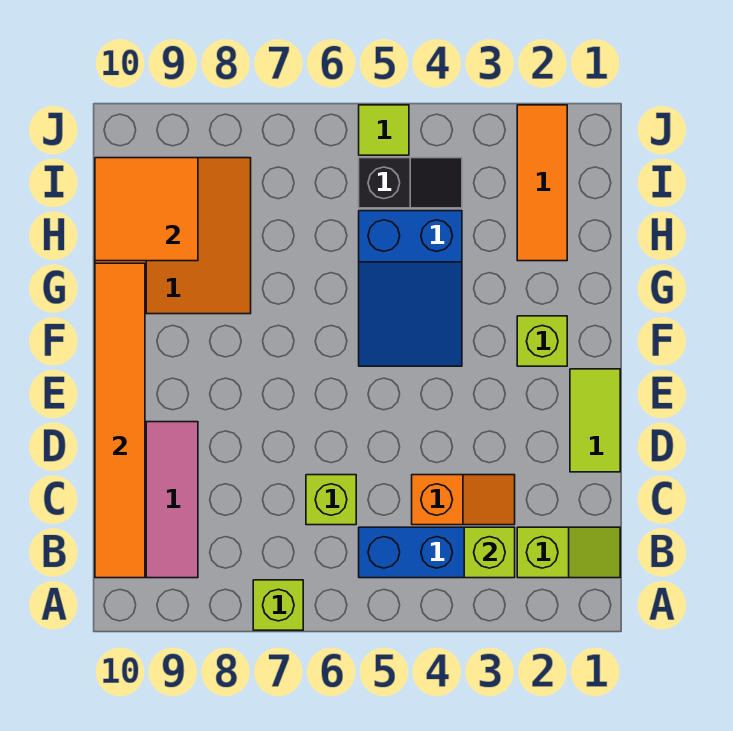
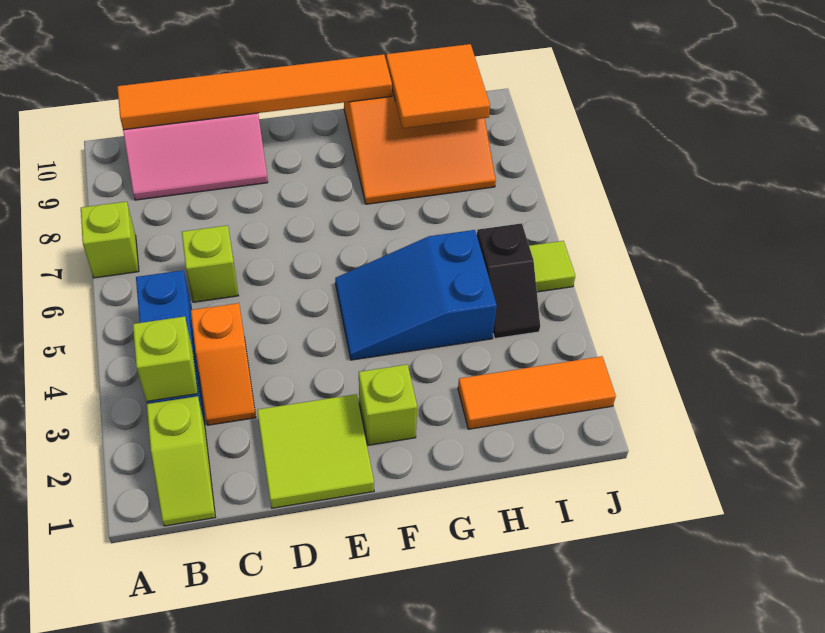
lime tile D1:E1 level 1 -> lime tile D1:E2 level 1

